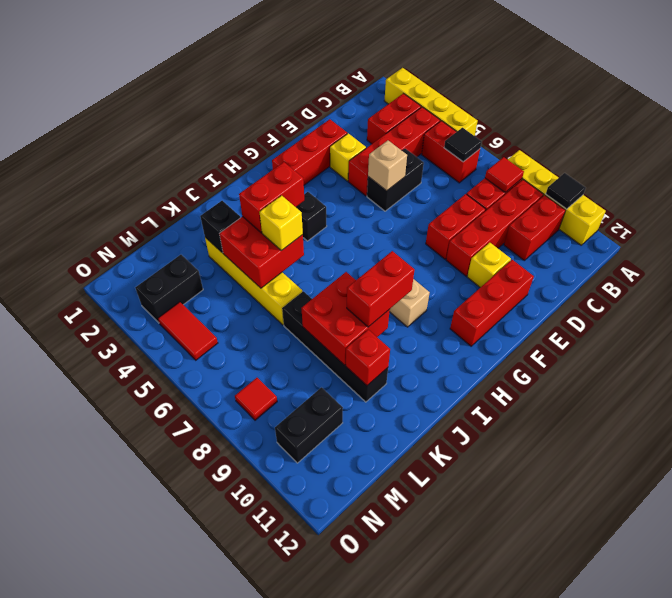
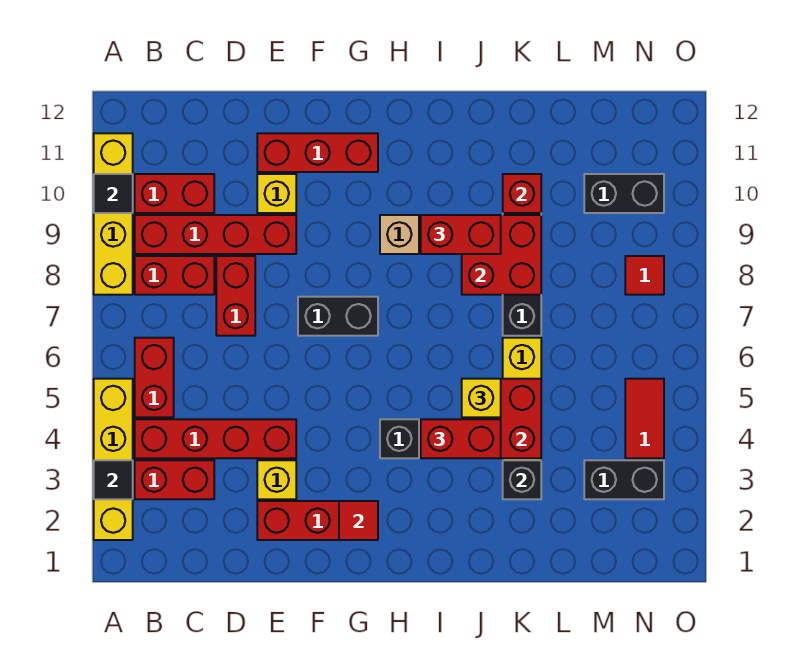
black tile B6 level 2 -> black tile A3 level 2
red tile B8 level 2 -> red tile G2 level 2
black brick D5:E5 level 1 -> black brick F7:G7 level 1
red brick D8:E8 level 1 -> red brick D7:D8 level 1
tan brick E5 level 2 -> none

